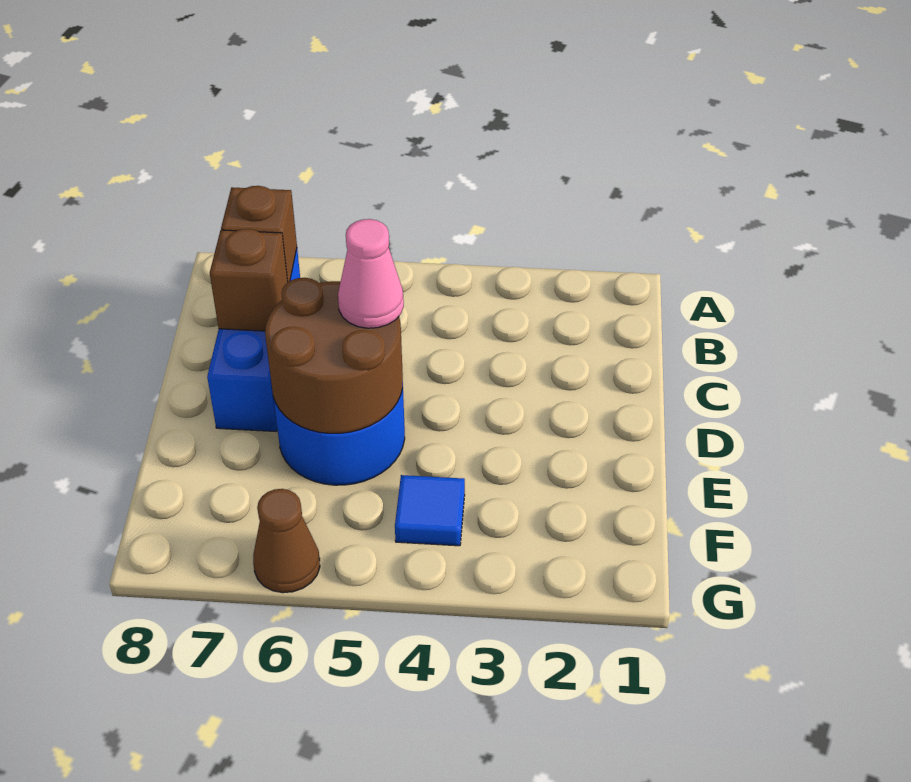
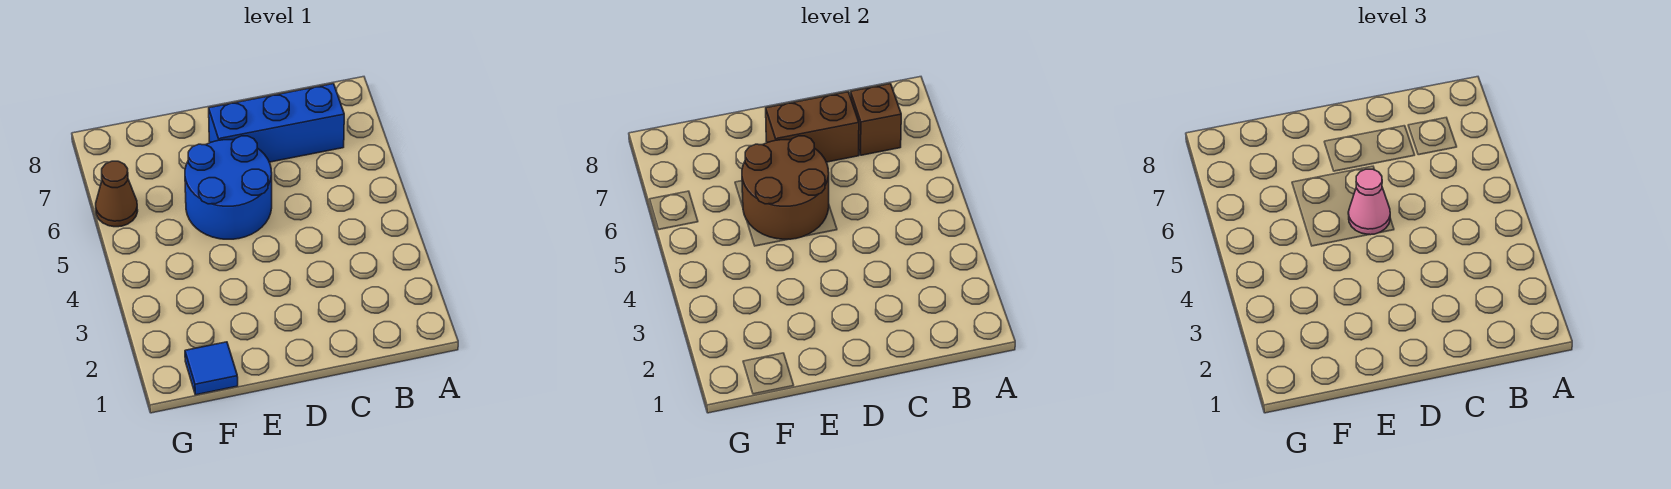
brown brick C7 level 2 -> brown brick C7:D7 level 2
blue tile F4 level 1 -> blue tile F1 level 1

